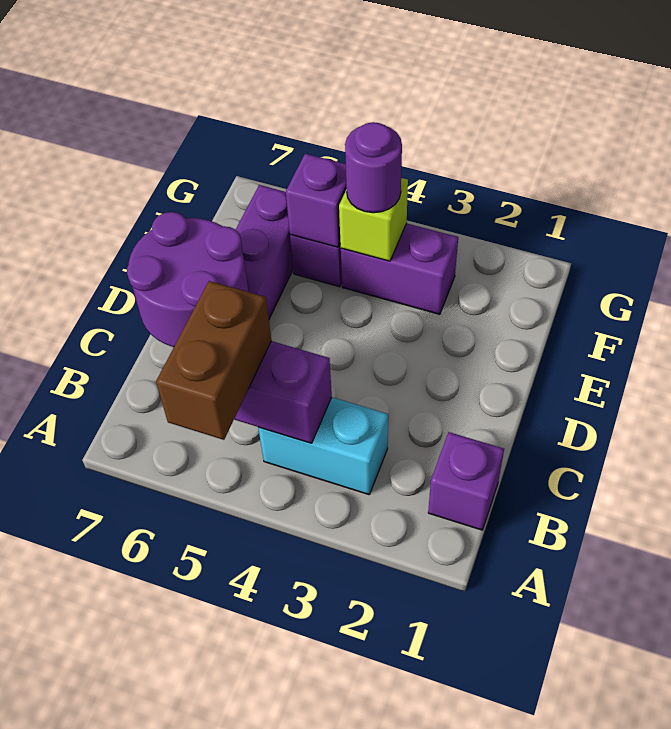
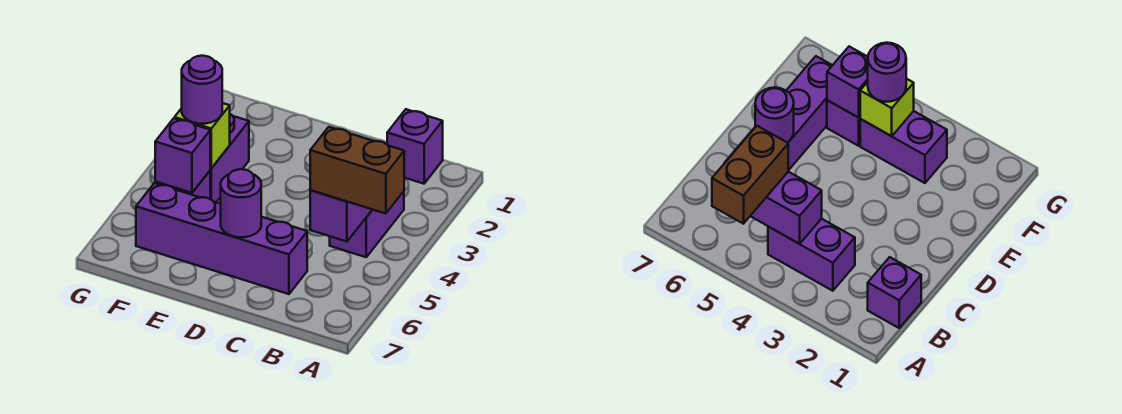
cyan brick B3:B4 level 1 -> purple brick B3:B4 level 1
purple round brick C6:D7 level 2 -> purple round brick D6 level 2

